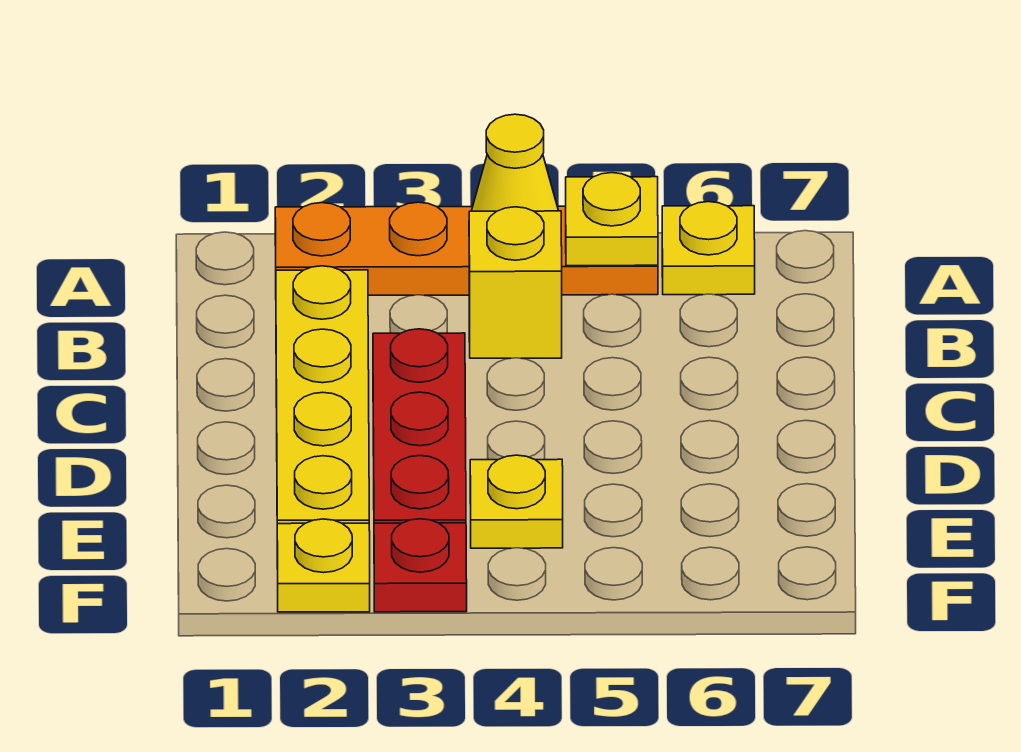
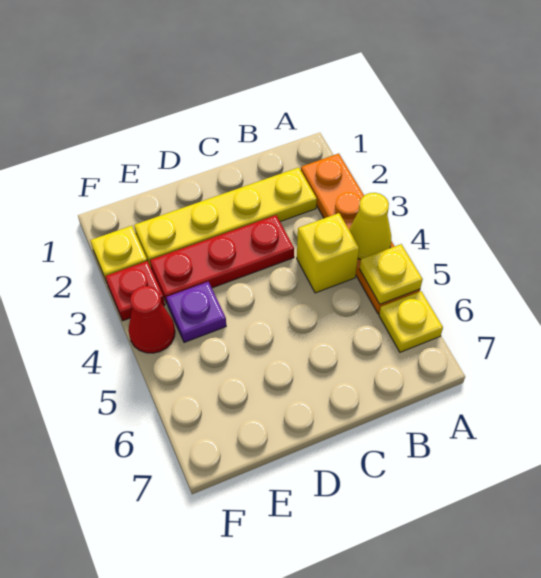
yellow plate E4 level 1 -> purple plate E4 level 1
none -> red cone F4 level 1

